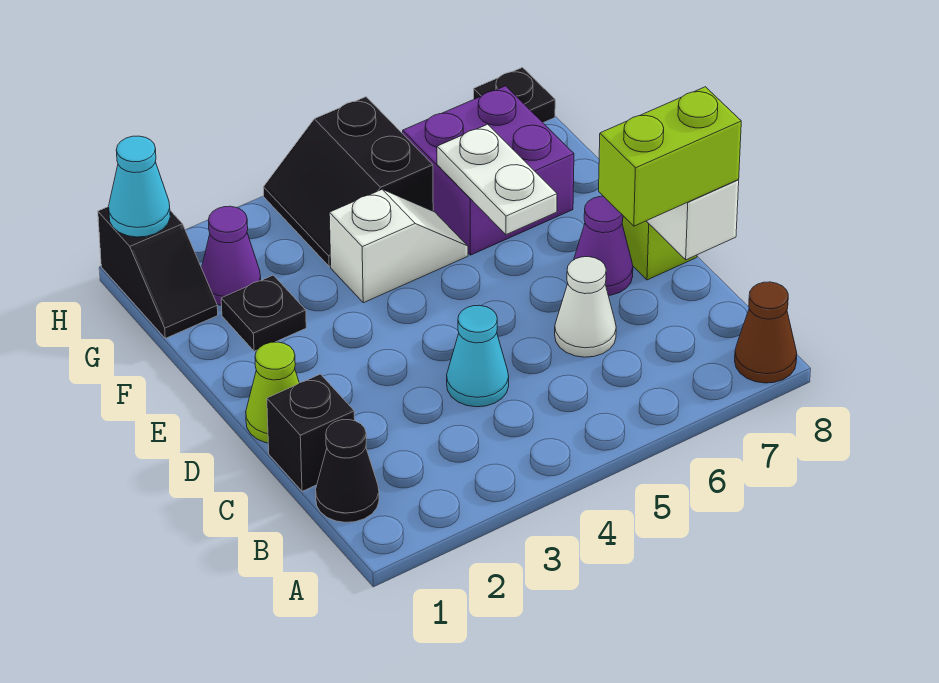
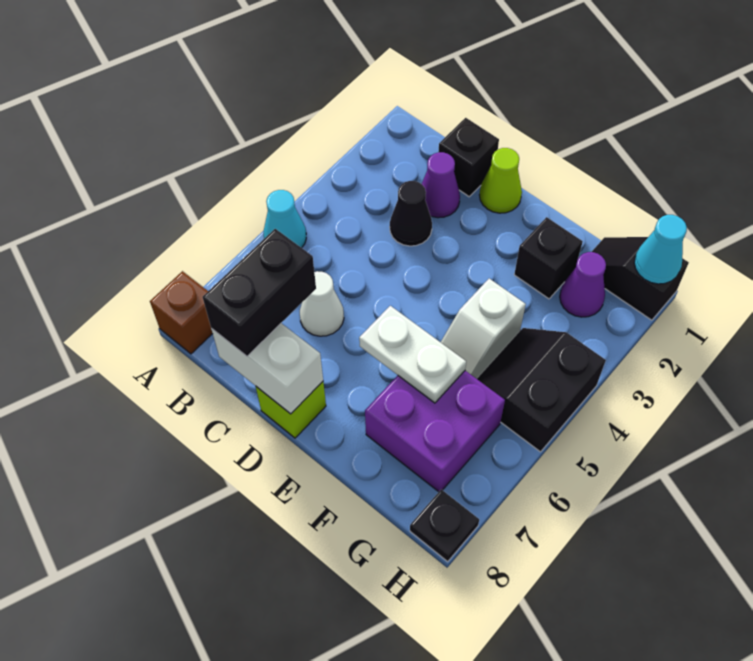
brown cone A8 level 1 -> brown brick A8 level 1
black cone B1 level 1 -> black cone C3 level 1
cyan cone C4 level 1 -> cyan cone A5 level 1
lime brick C7:C8 level 3 -> black brick C7:C8 level 3
purple cone D7 level 1 -> purple cone C2 level 1
black plate F2 level 1 -> black brick F2 level 1
black slope G4:H5 level 1 top 5 -> black slope G4:H5 level 1 top H

